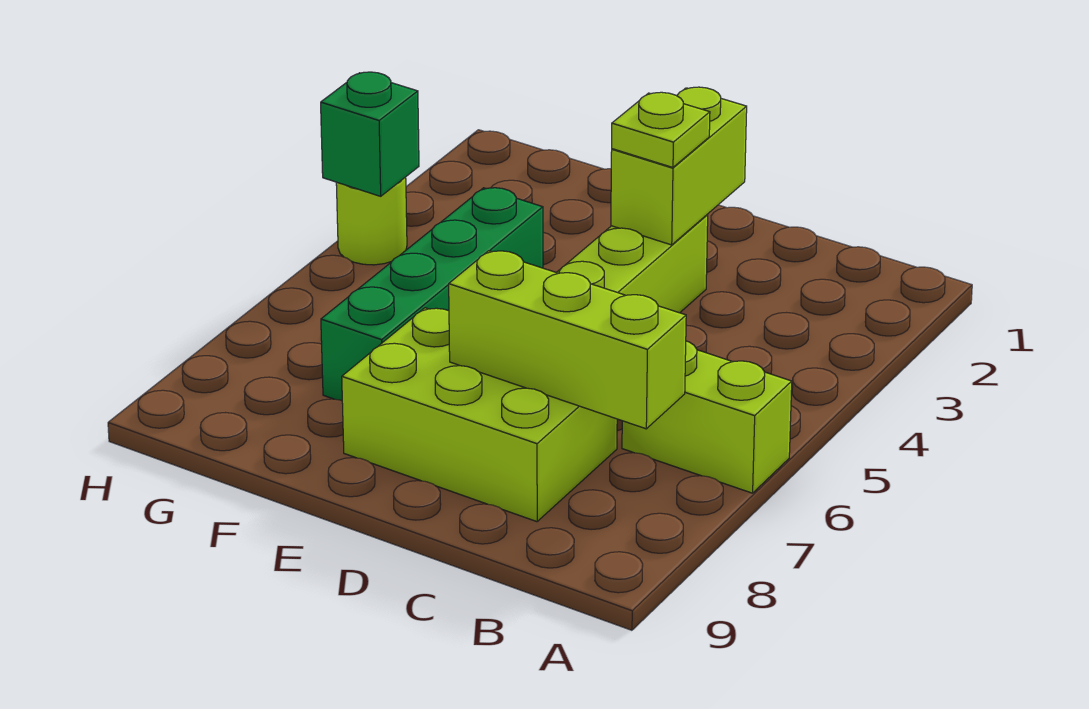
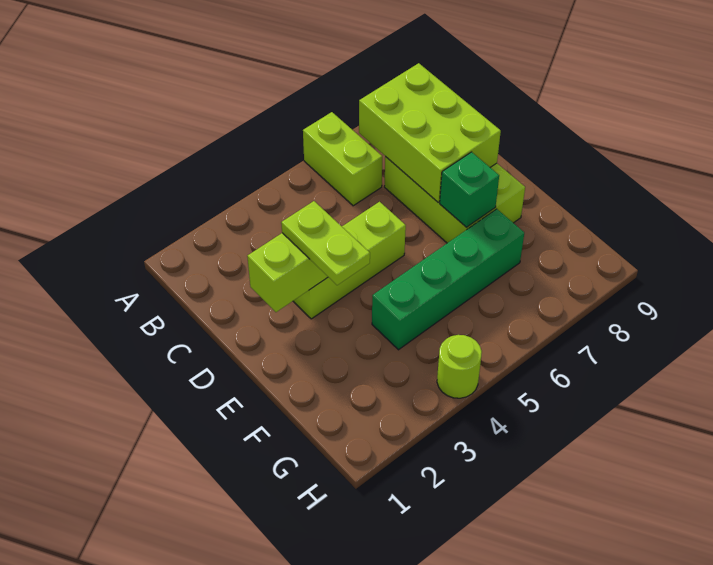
lime brick B7:D7 level 2 -> lime brick B7:D8 level 2
lime plate D3 level 3 -> lime plate D3:E3 level 3
green brick H4 level 2 -> green brick E7 level 2

